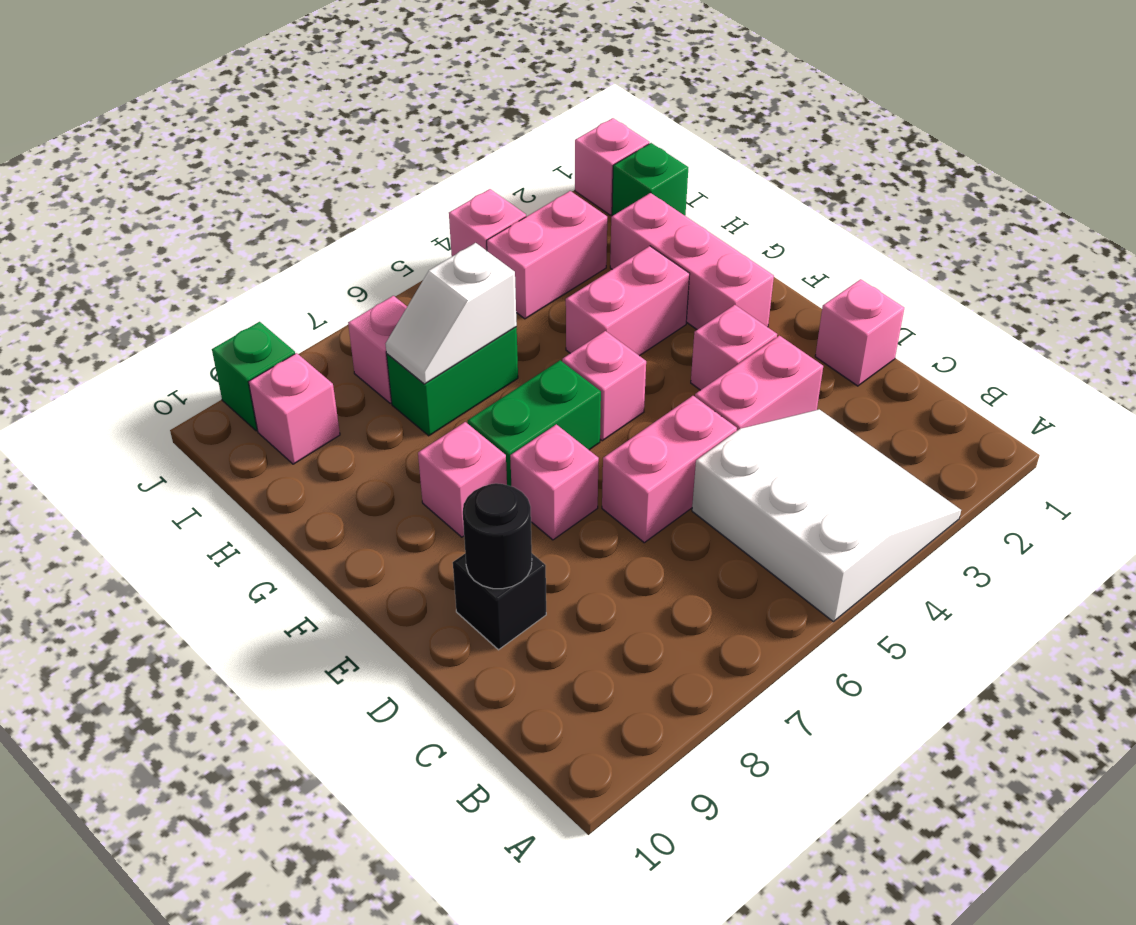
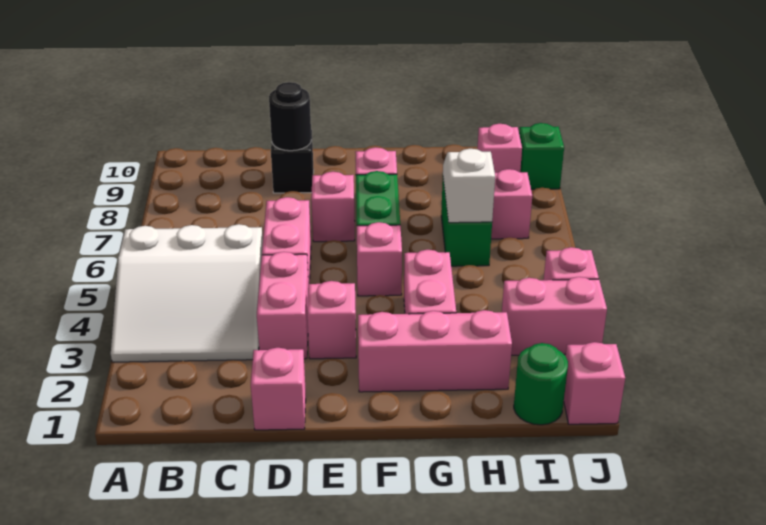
green brick I1 level 1 -> green round brick I1 level 1
pink brick I3:I4 level 1 -> pink brick I3:J3 level 1

